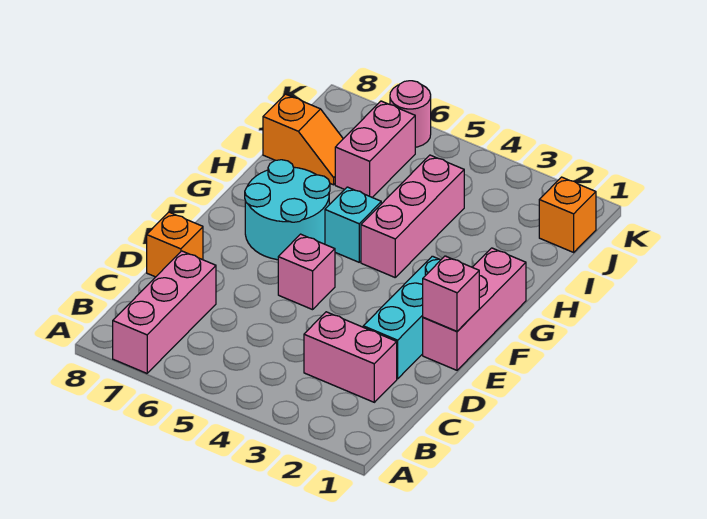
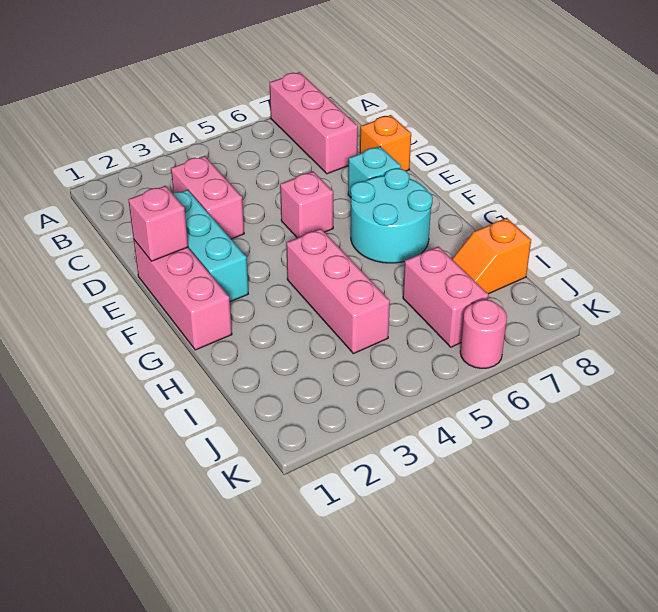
pink brick C2:C3 level 1 -> pink brick C3:D3 level 1
cyan brick G5 level 1 -> cyan brick E7 level 1
orange brick J1 level 1 -> none

